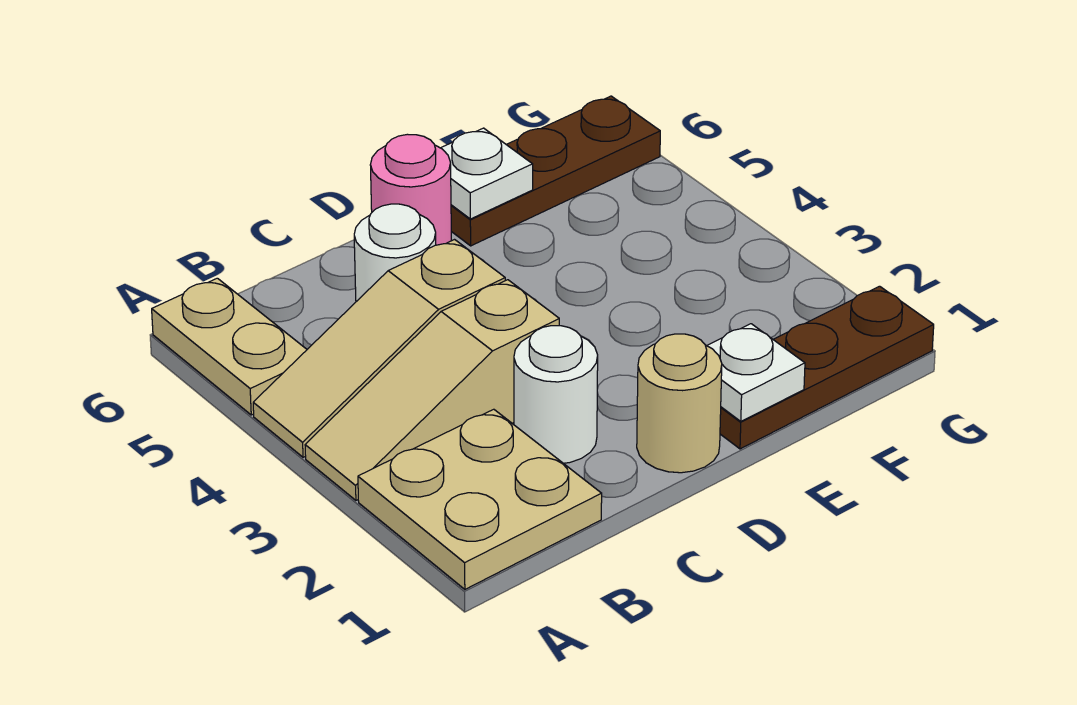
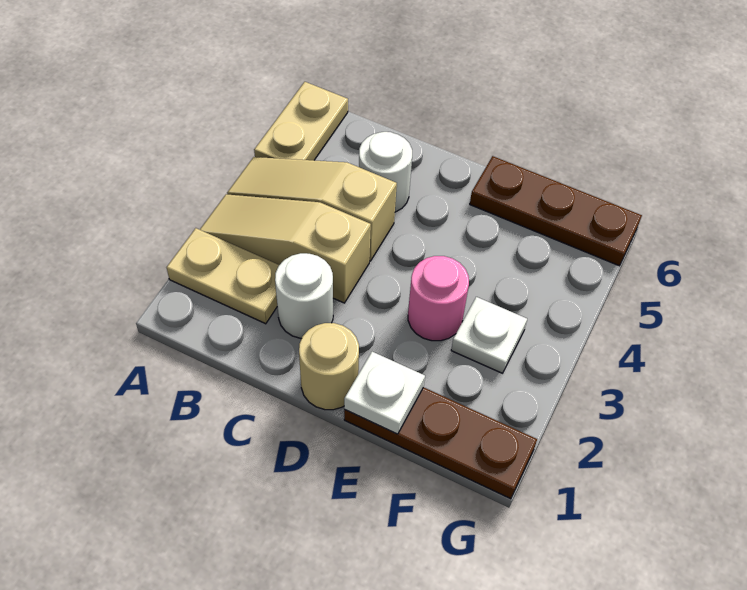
tan plate A1:B2 level 1 -> tan plate A2:B2 level 1
pink round brick D6 level 1 -> pink round brick E3 level 1
white plate E6 level 2 -> white plate F3 level 1

